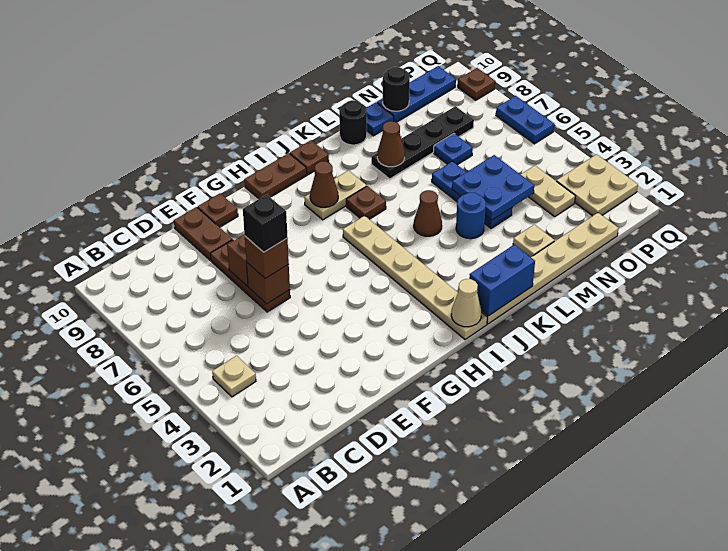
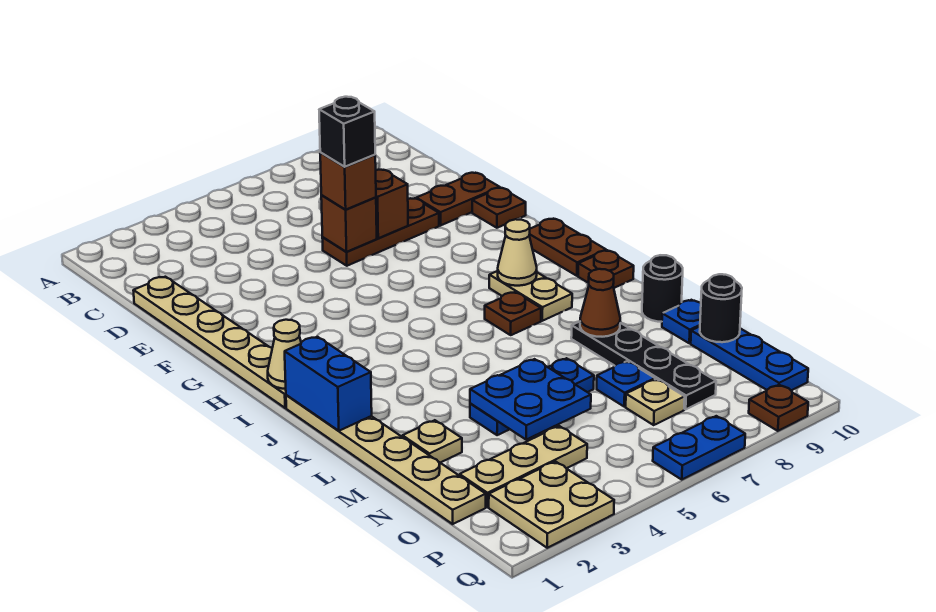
tan plate B4 level 1 -> tan plate O7 level 1
tan plate I1:I6 level 1 -> tan plate D1:I1 level 1
brown cone I8 level 2 -> tan cone I8 level 2
brown cone K5 level 1 -> none
blue round brick L4 level 1 -> none
tan plate O3:O4 level 1 -> tan plate O2:O4 level 1

